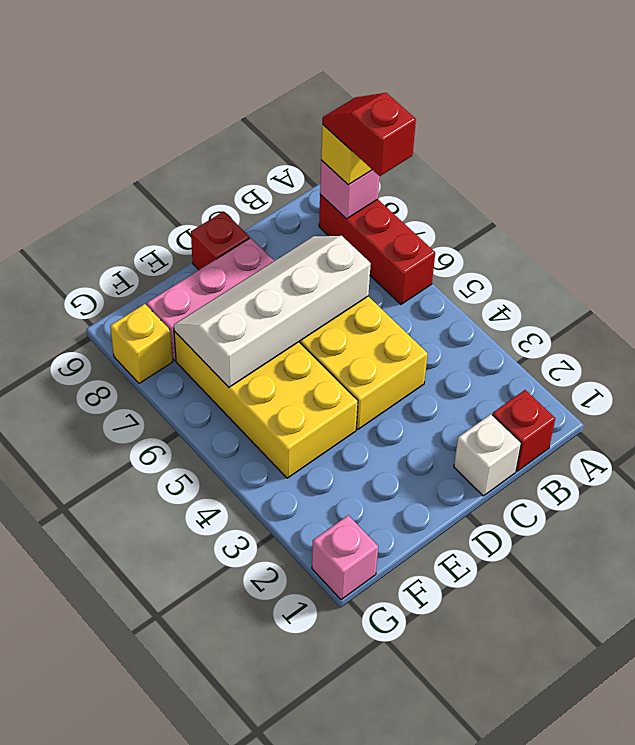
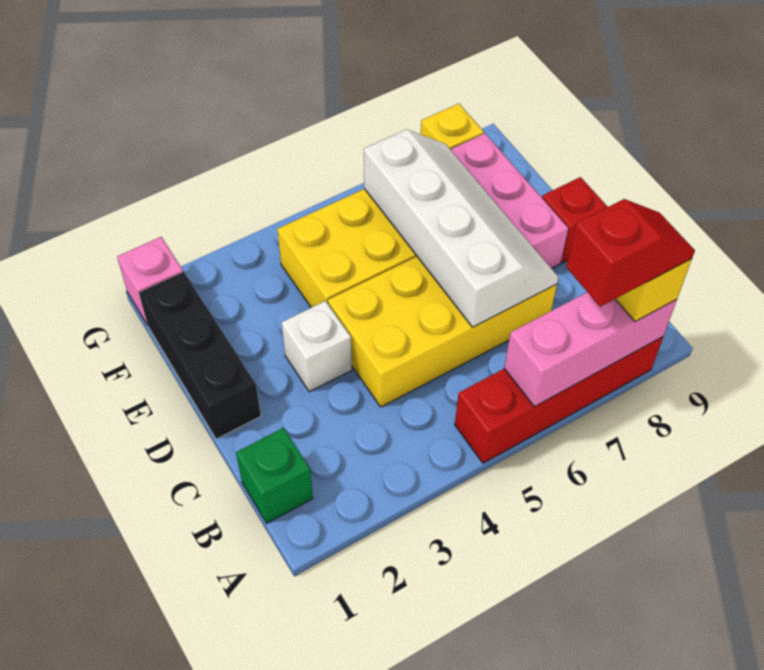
red brick A6:A8 level 1 -> red brick A5:A8 level 1
pink brick A8 level 2 -> pink brick A6:A8 level 2
red brick B1 level 1 -> green brick B1 level 1
white brick C1 level 1 -> white brick D3 level 1
none -> black brick D1:F1 level 1

